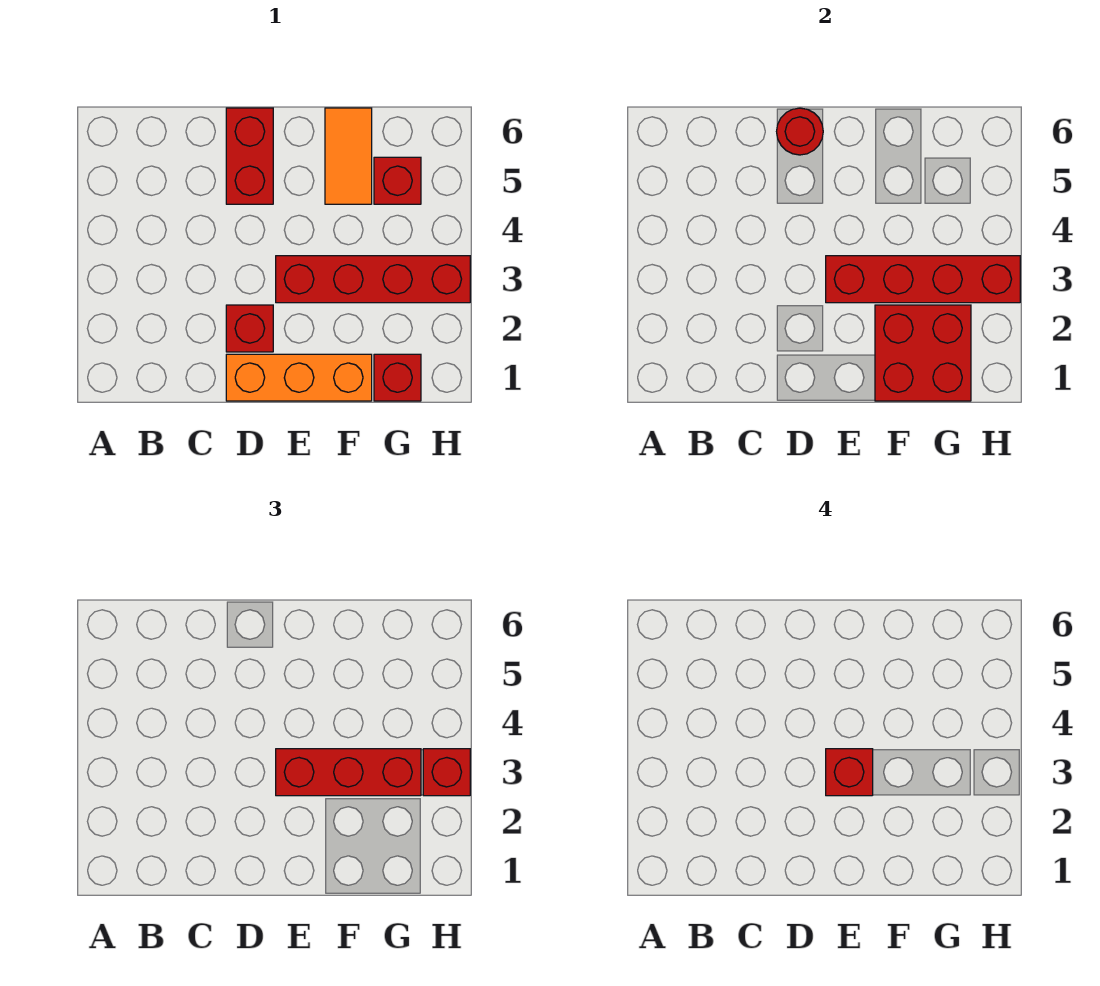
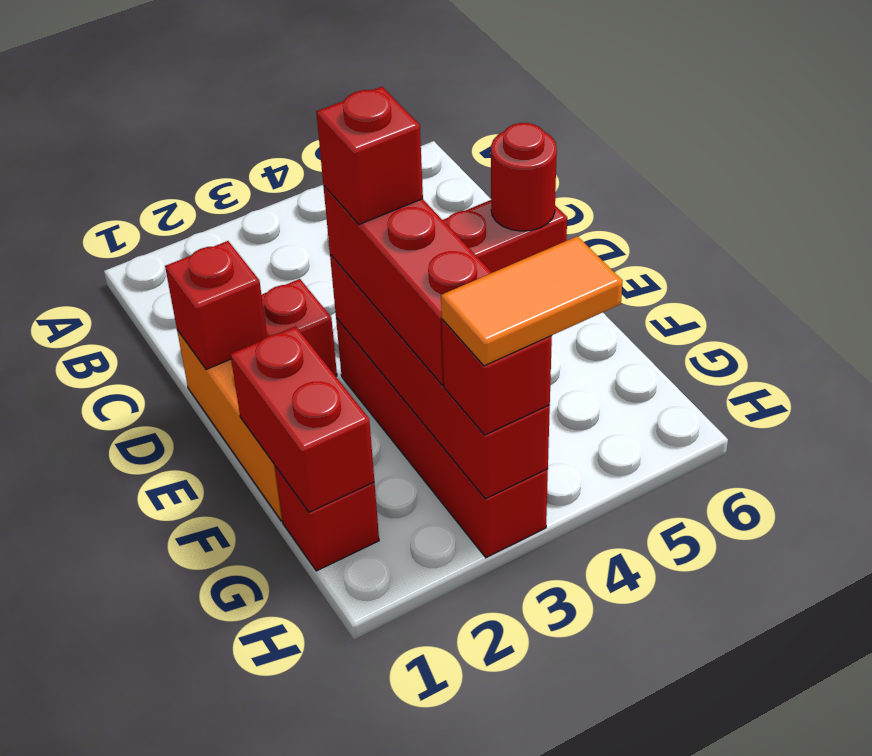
red brick F1:G2 level 2 -> red brick F1:G1 level 2
orange tile F5:F6 level 1 -> orange tile H3:H4 level 4
red brick G5 level 1 -> red brick D1 level 2

